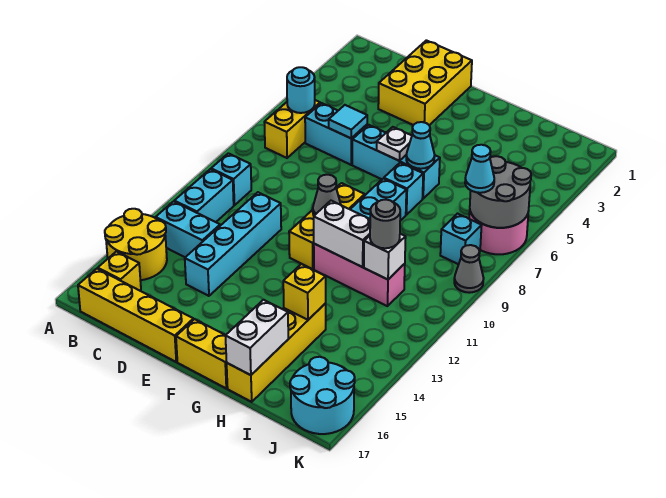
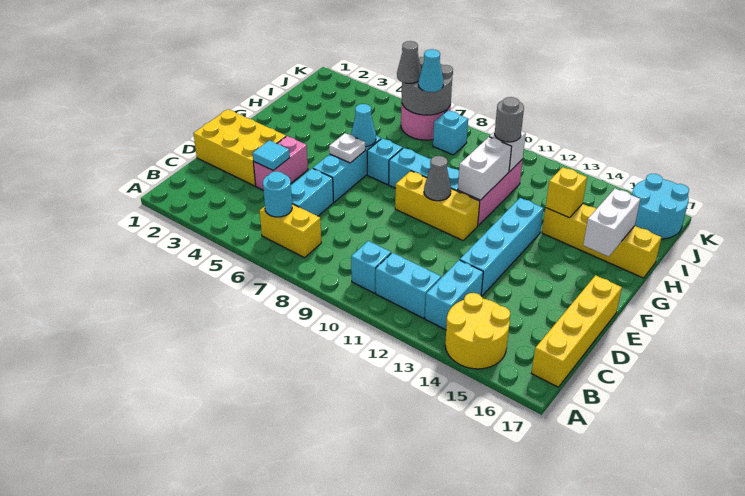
yellow brick B16 level 1 -> none
none -> pink brick D4:E4 level 1
cyan tile D6 level 2 -> cyan tile D4 level 2
cyan brick D11:D14 level 1 -> cyan brick D13:G13 level 1
yellow brick F17:G17 level 1 -> none
white brick H16:H17 level 2 -> white brick G16:H16 level 2
grey cone K9 level 1 -> grey cone J6 level 3

